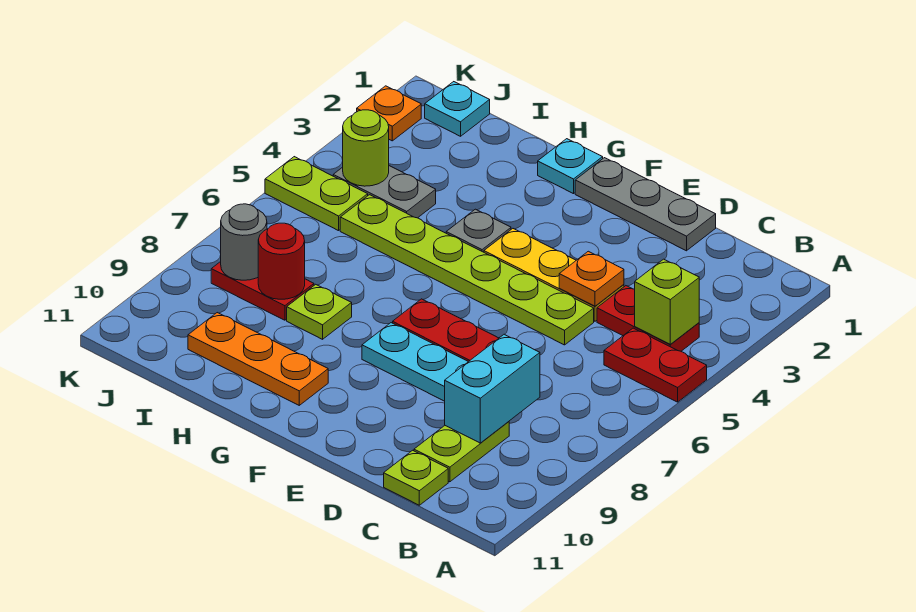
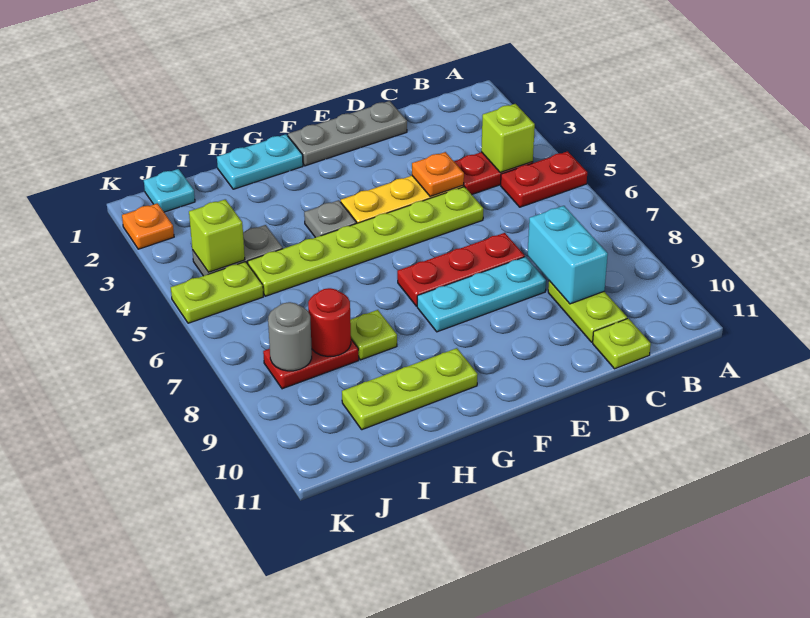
cyan plate G1 level 1 -> cyan plate G1:H1 level 1
orange plate G10:I10 level 1 -> lime plate G10:I10 level 1
lime round brick J4 level 2 -> lime brick J4 level 2

